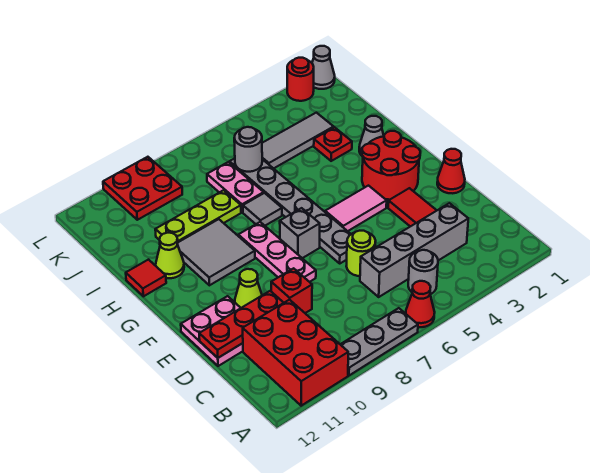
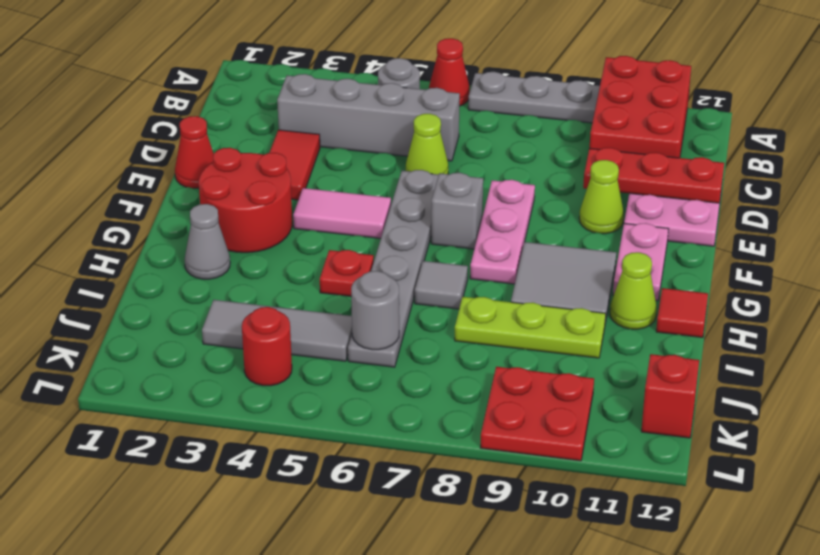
lime round brick D6 level 1 -> lime cone D6 level 1
red brick D9 level 1 -> red brick K12 level 1
red plate I3 level 1 -> red plate H5 level 1
pink plate I7:J7 level 1 -> pink plate F11:G11 level 1
grey cone L1 level 1 -> none
red round brick L2 level 1 -> red round brick K4 level 1

